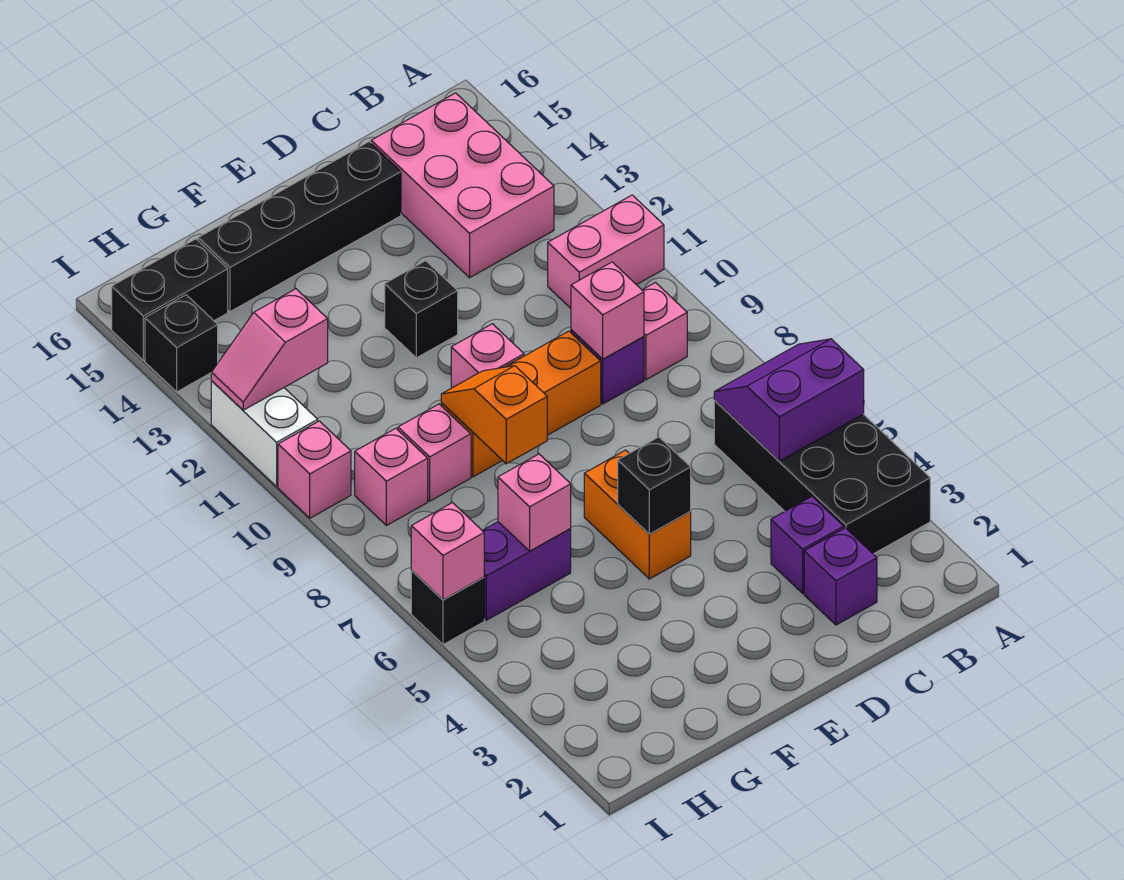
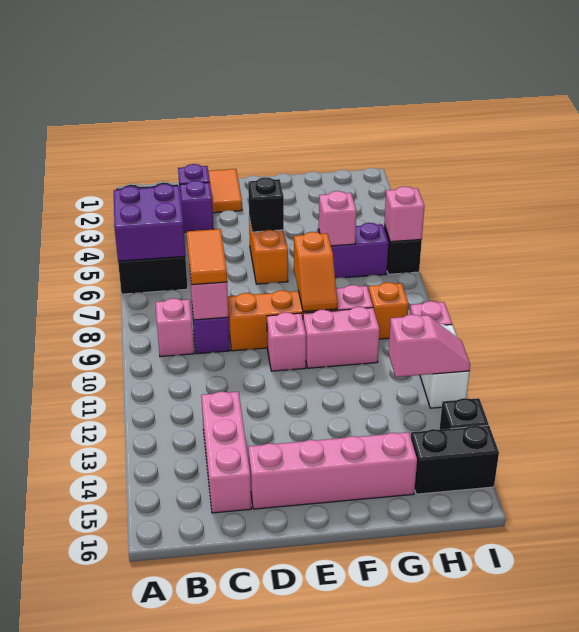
purple slope A5:B6 level 2 top 5 -> purple brick A5:B6 level 2
pink brick A11:B11 level 1 -> pink brick F10:G10 level 1
pink brick B13:C15 level 1 -> pink brick C13:C15 level 1
none -> orange tile C8:C9 level 3
none -> orange tile D1:D2 level 1
black brick D15:G15 level 1 -> pink brick D15:G15 level 1
black brick E12 level 1 -> none
pink brick H9 level 1 -> orange brick H9 level 1

